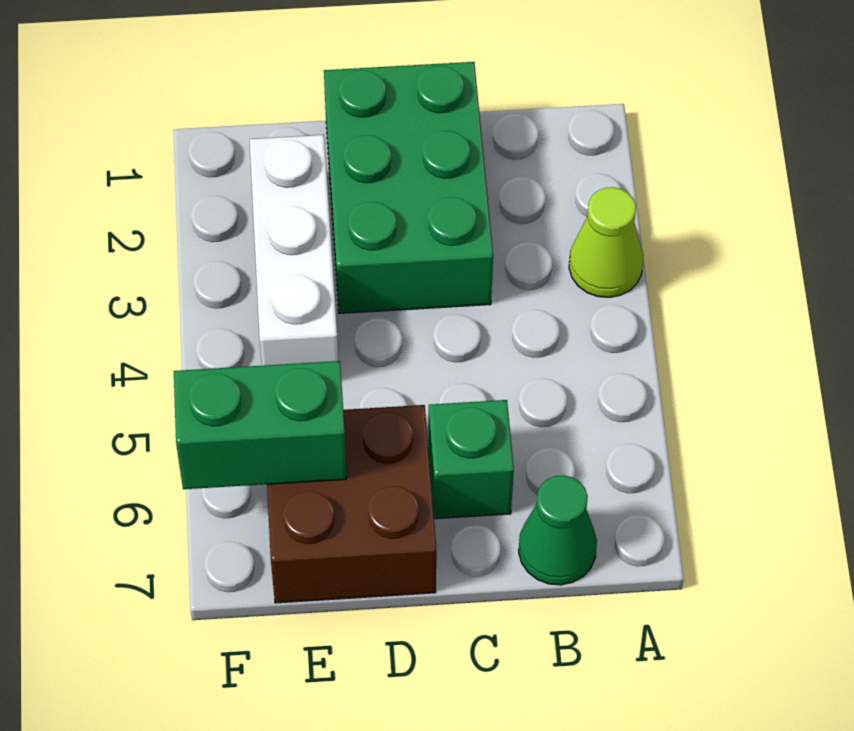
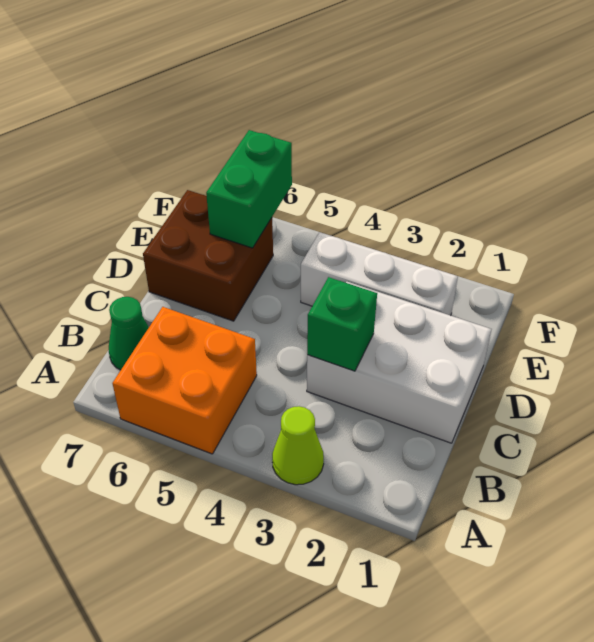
none -> orange brick A5:B6 level 1
green brick C1:D3 level 1 -> white brick C1:D3 level 1
green brick C6 level 1 -> green brick C3 level 2

